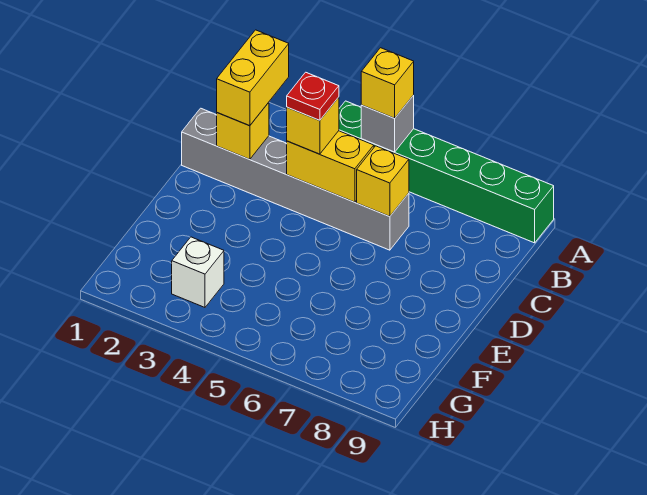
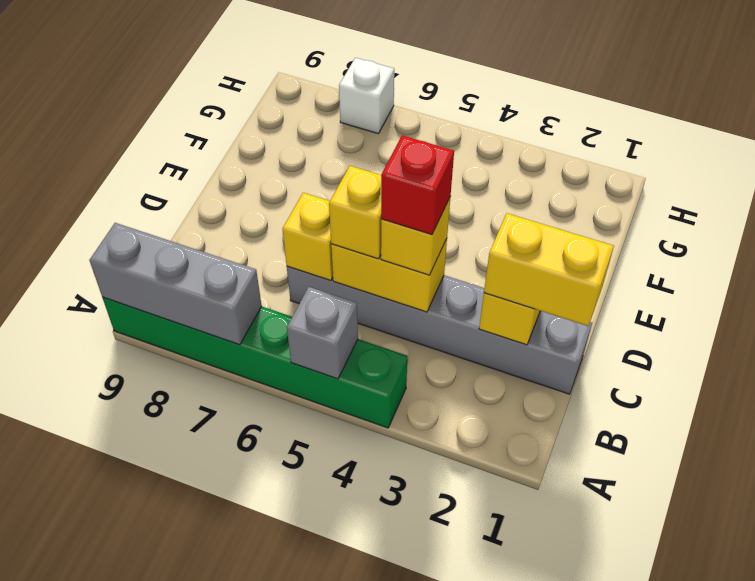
yellow brick A5 level 3 -> yellow brick C5 level 3
none -> grey brick A7:A9 level 2
yellow brick B2:C2 level 3 -> yellow brick C1:C2 level 3
red plate C4 level 4 -> red brick C4 level 4
white brick G3 level 1 -> white brick H7 level 1

